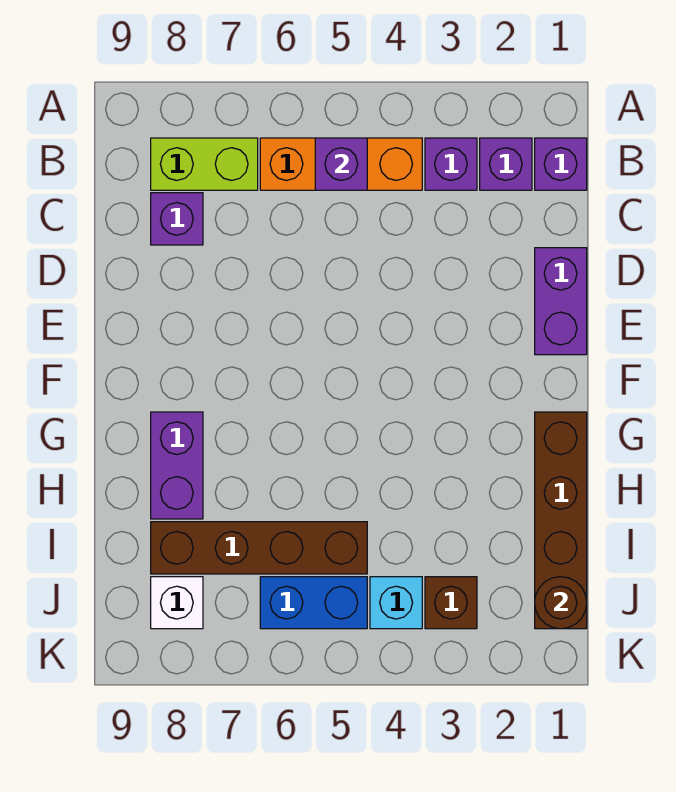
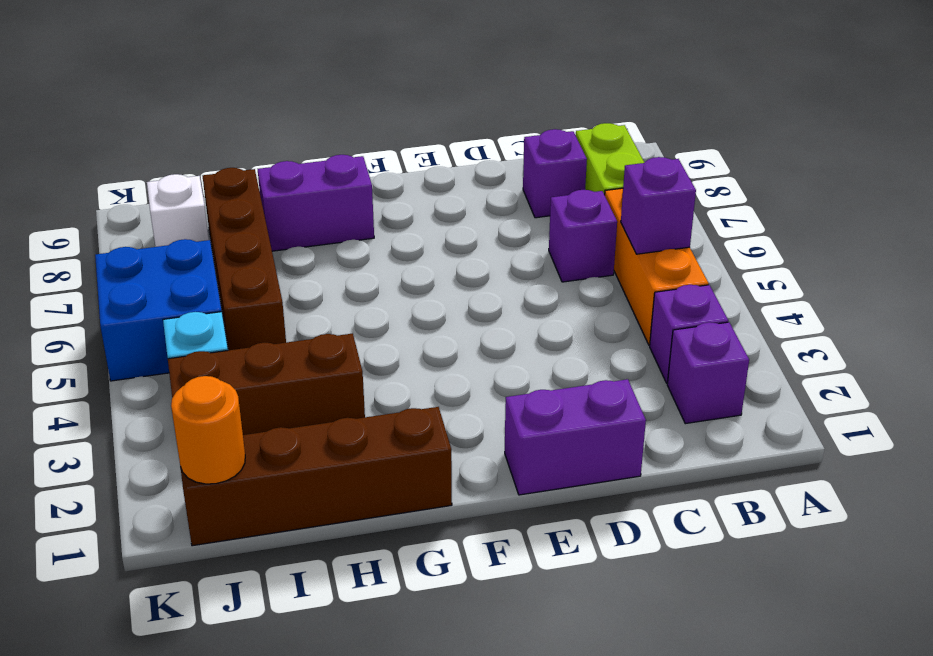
purple brick B1 level 1 -> purple brick C6 level 1
brown round brick J1 level 2 -> orange round brick J1 level 2
brown brick J3 level 1 -> brown brick H3:J3 level 1
blue brick J5:J6 level 1 -> blue brick J5:K6 level 1

